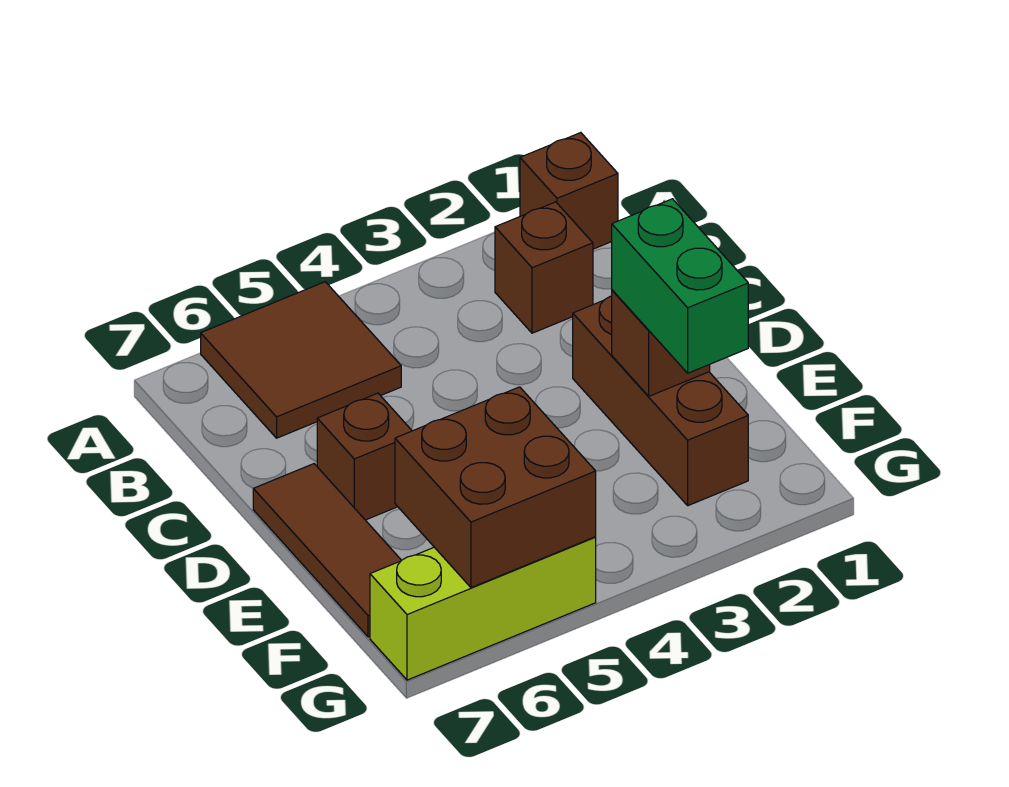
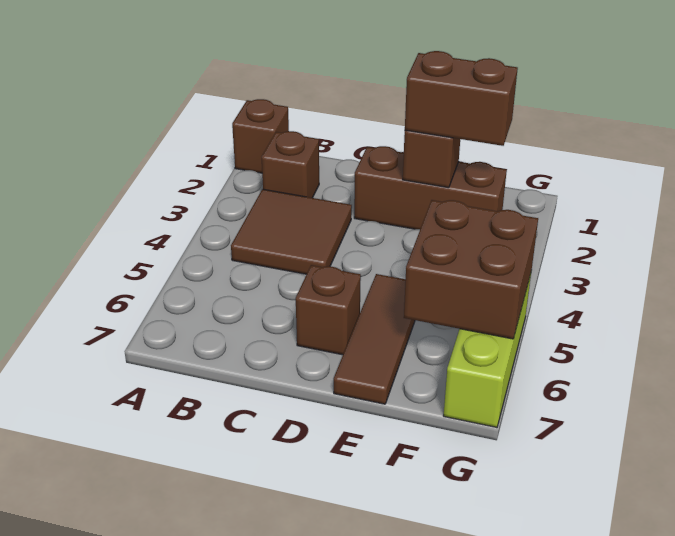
brown tile A5:B6 level 1 -> brown tile B3:C4 level 1
brown tile D7:F7 level 1 -> brown tile E5:E7 level 1
green brick E2:F2 level 3 -> brown brick E2:F2 level 3

